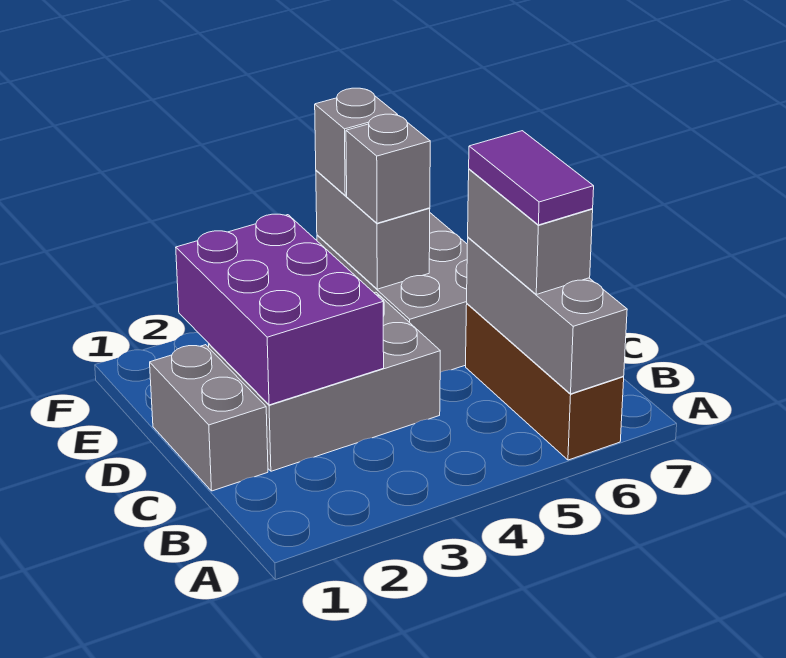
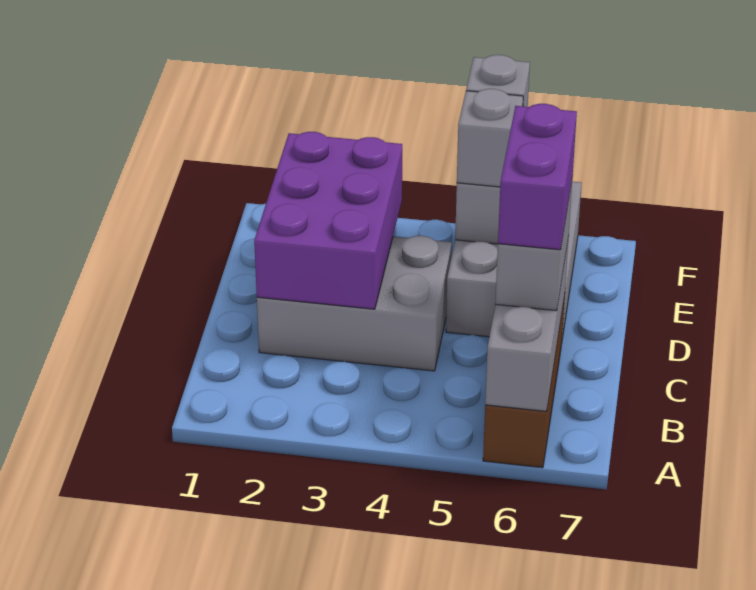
purple tile B6:C6 level 4 -> purple brick B6:C6 level 4
grey brick C1:D1 level 1 -> none

